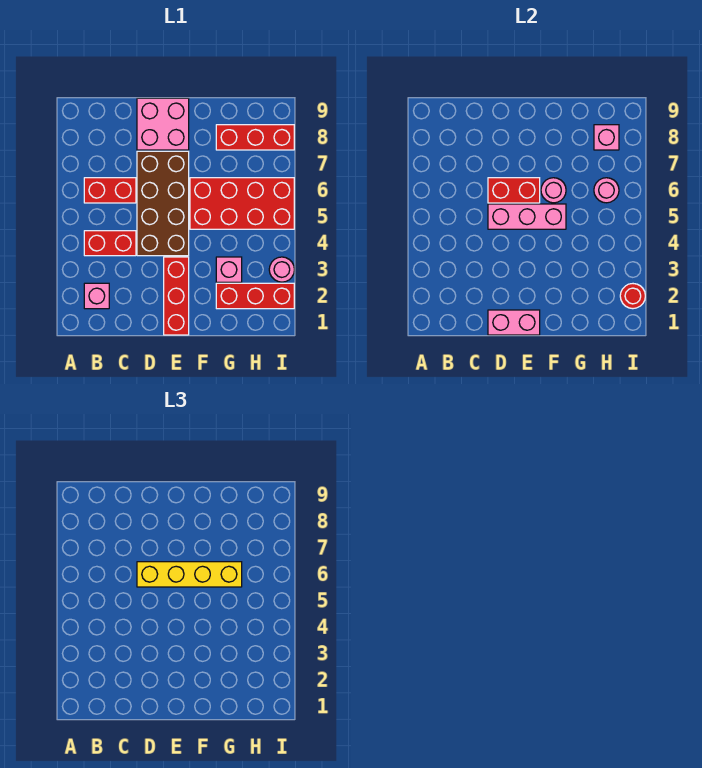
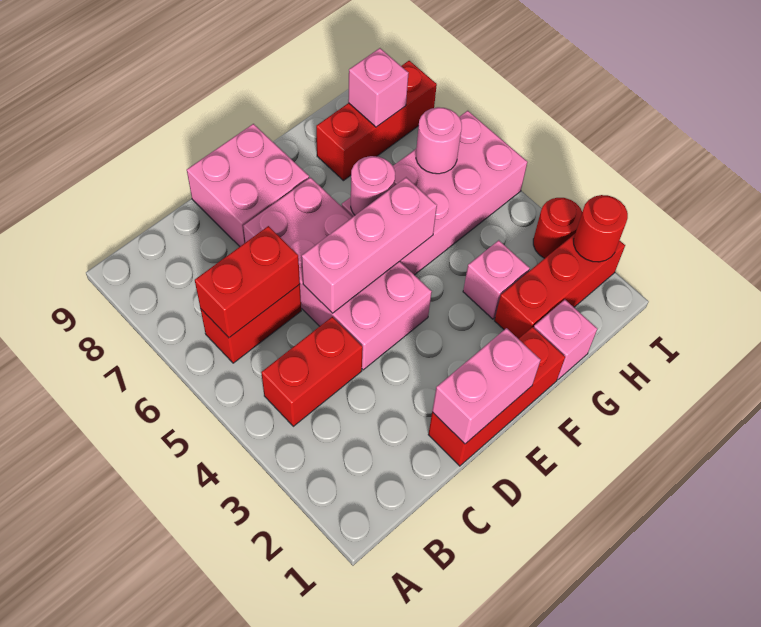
pink brick B2 level 1 -> pink brick G1 level 1
brown brick D4:E7 level 1 -> pink brick D4:E7 level 1
red brick D6:E6 level 2 -> red brick B6:C6 level 2
yellow brick D6:G6 level 3 -> none
red brick E1:E3 level 1 -> red brick D1:F1 level 1
red brick F5:I6 level 1 -> pink brick F5:I6 level 1
pink round brick I3 level 1 -> red round brick I3 level 1

